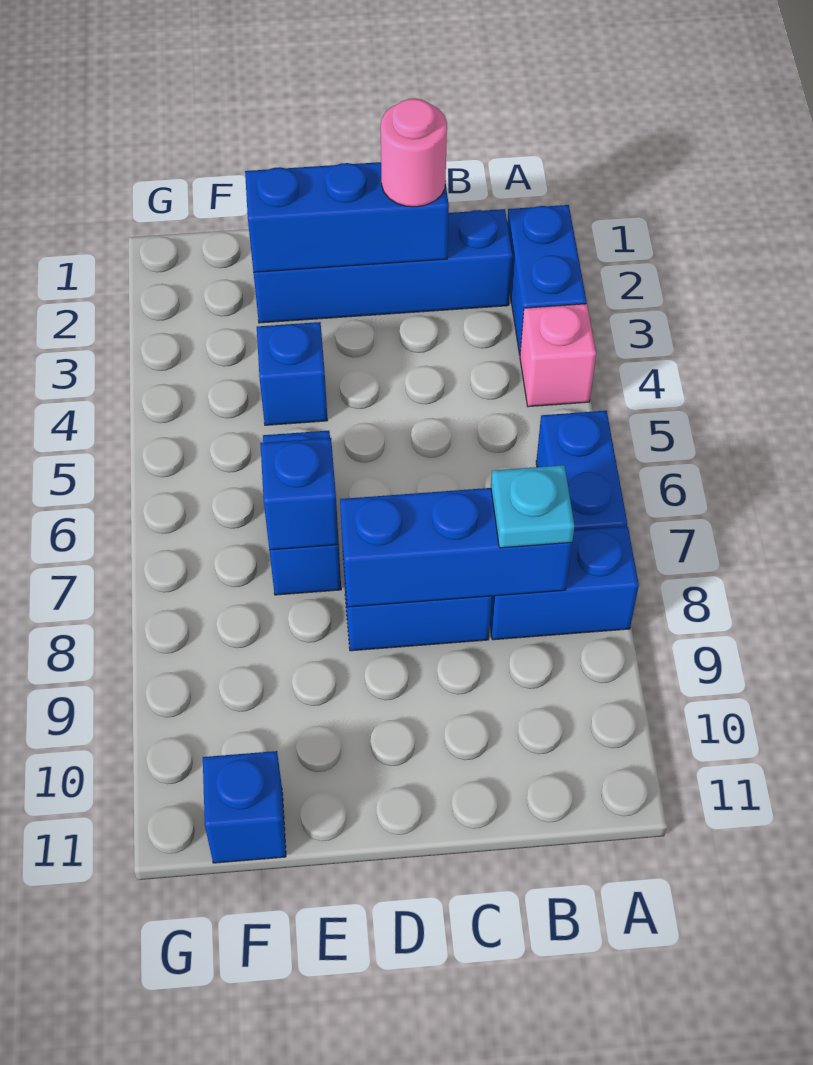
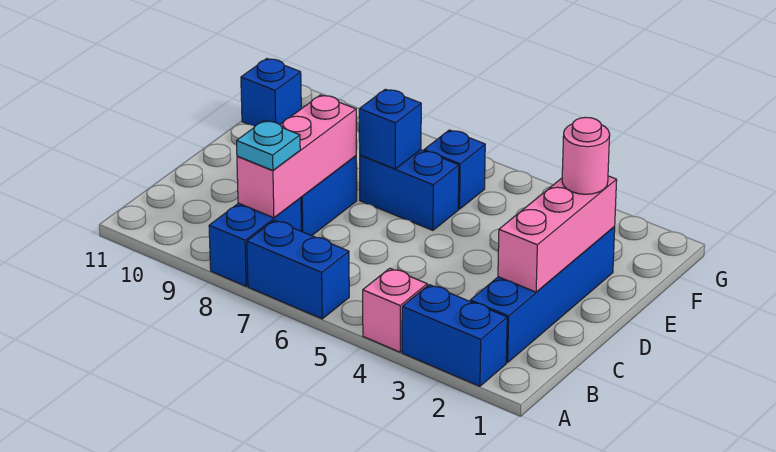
blue brick B8:D8 level 2 -> pink brick B8:D8 level 2
blue brick C2:E2 level 2 -> pink brick C2:E2 level 2
pink round brick C2 level 3 -> pink round brick E2 level 3
blue brick E4 level 1 -> blue brick F6 level 1

